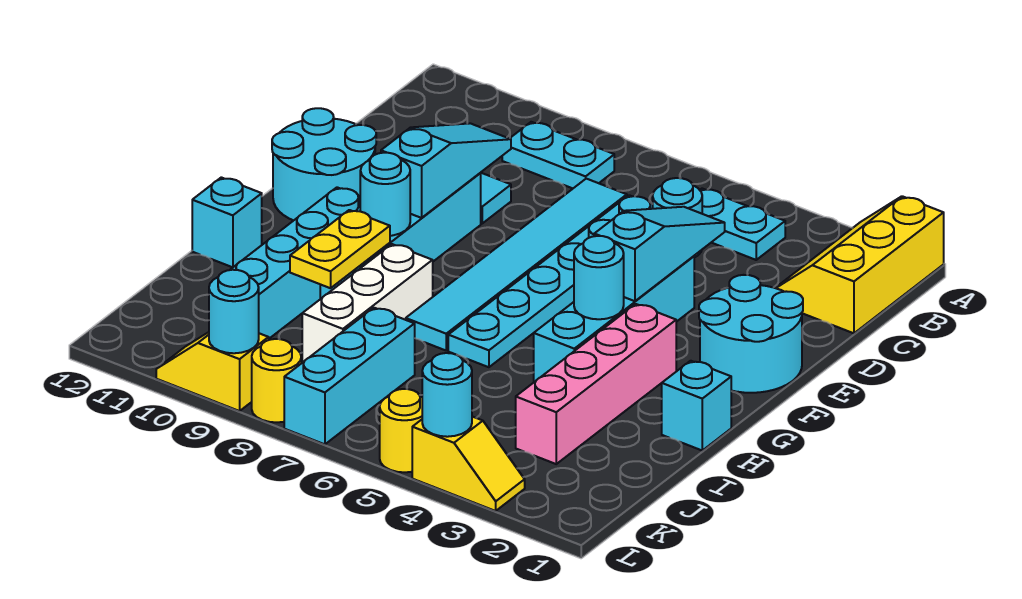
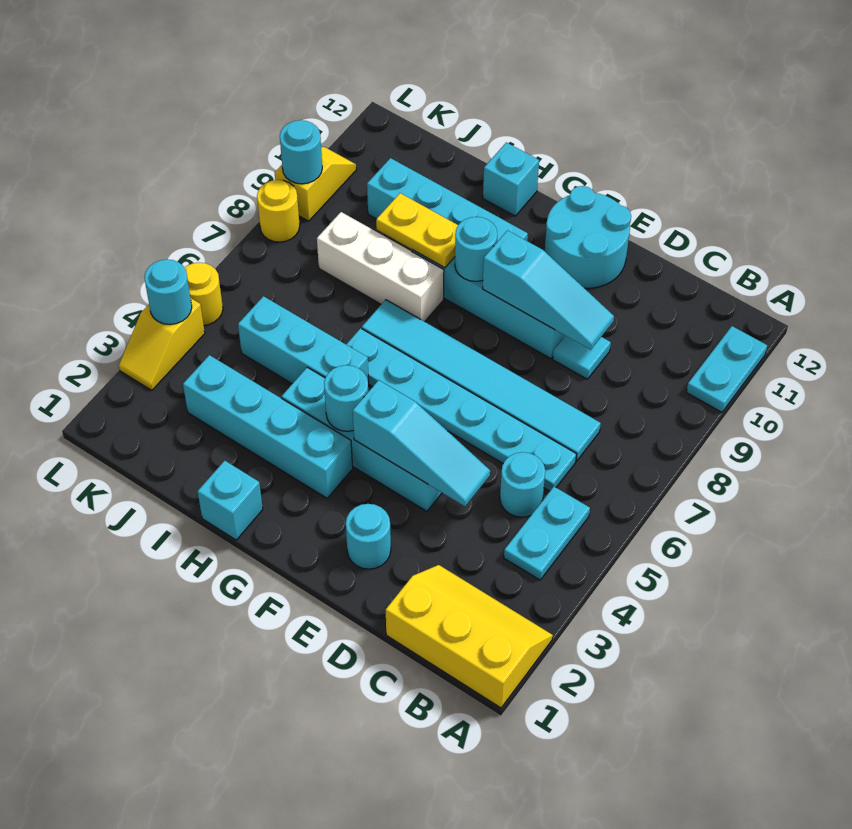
cyan plate B8:B9 level 1 -> cyan plate A10:A11 level 1
cyan round brick E1:F2 level 1 -> cyan round brick E2 level 1
pink brick G3:J3 level 1 -> cyan brick G3:J3 level 1
cyan brick J7:L7 level 1 -> cyan brick H5:J5 level 1

